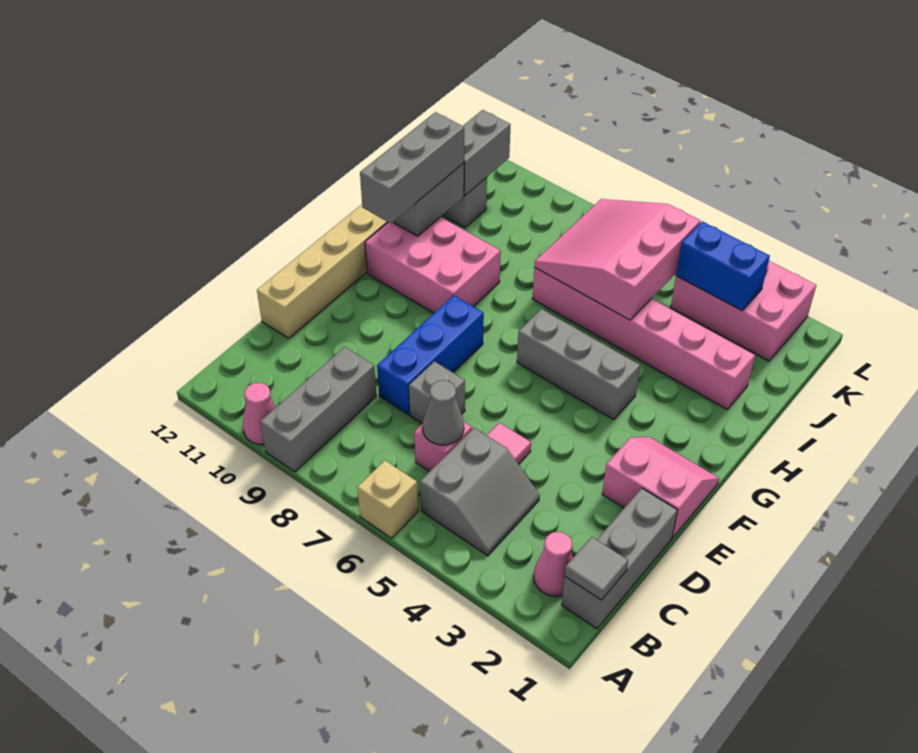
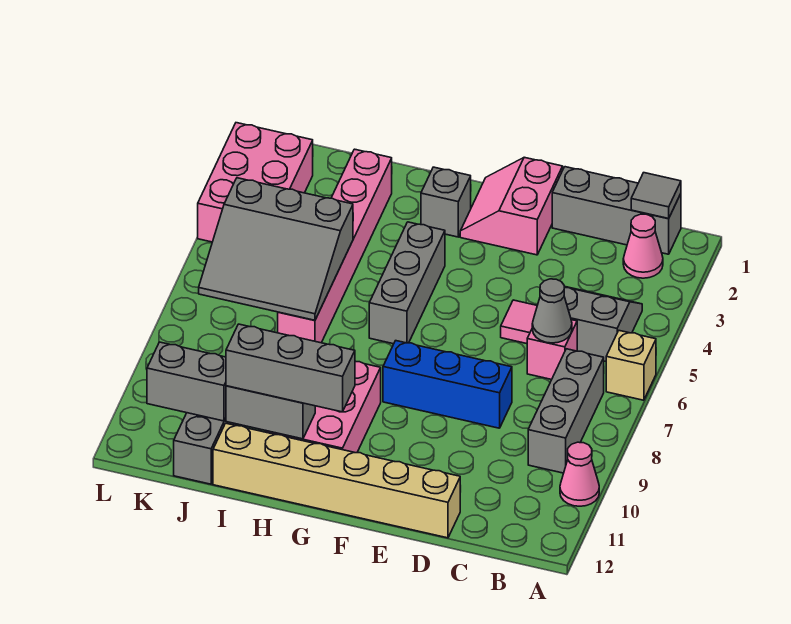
grey brick A9:C9 level 1 -> grey brick B7:B9 level 1
grey brick D7 level 1 -> grey brick G2 level 1
pink slope I5:K7 level 2 top 5 -> grey slope I5:K7 level 2 top 5
blue brick K3:K4 level 2 -> none

